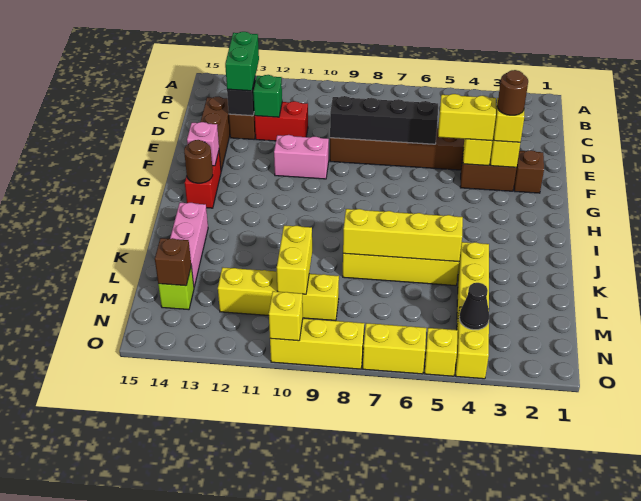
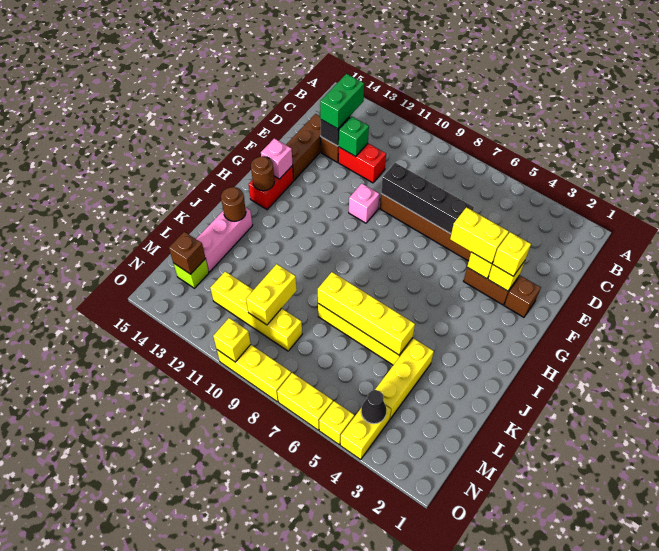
brown round brick F3 level 4 -> brown round brick J14 level 2
pink brick F10:F11 level 1 -> pink brick F10 level 1

